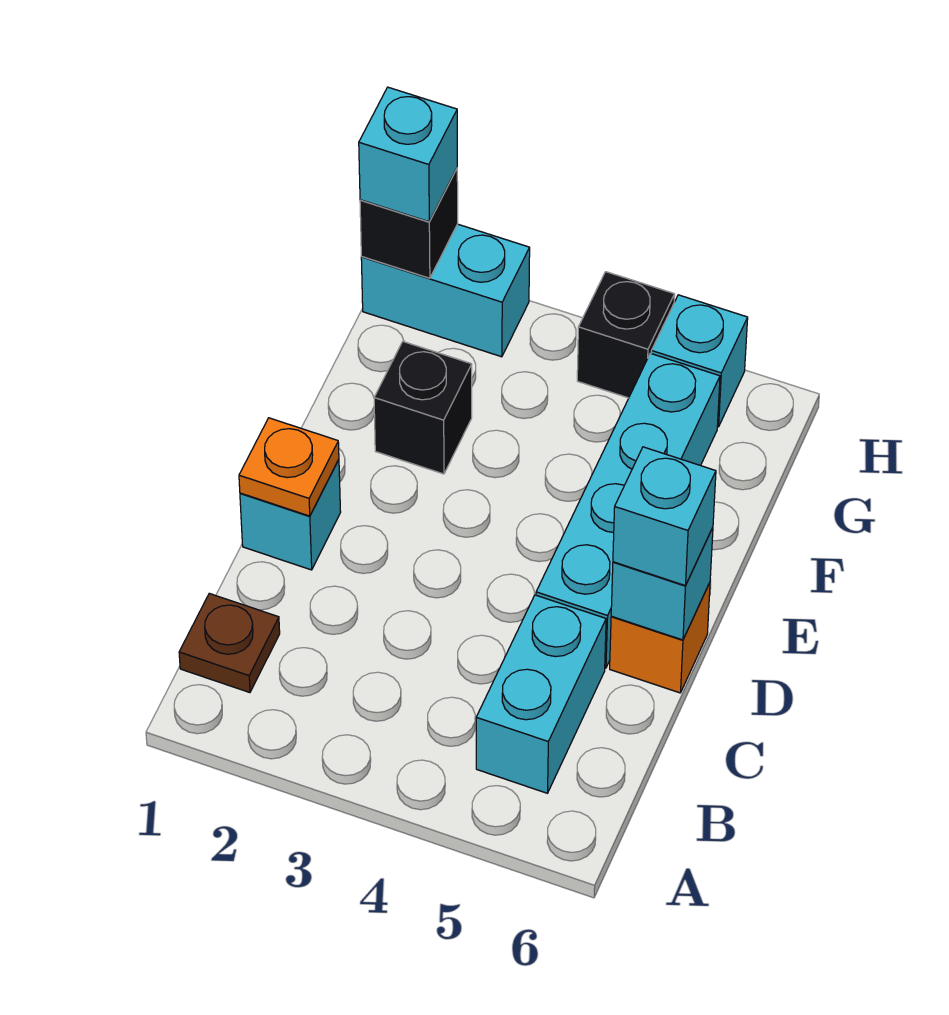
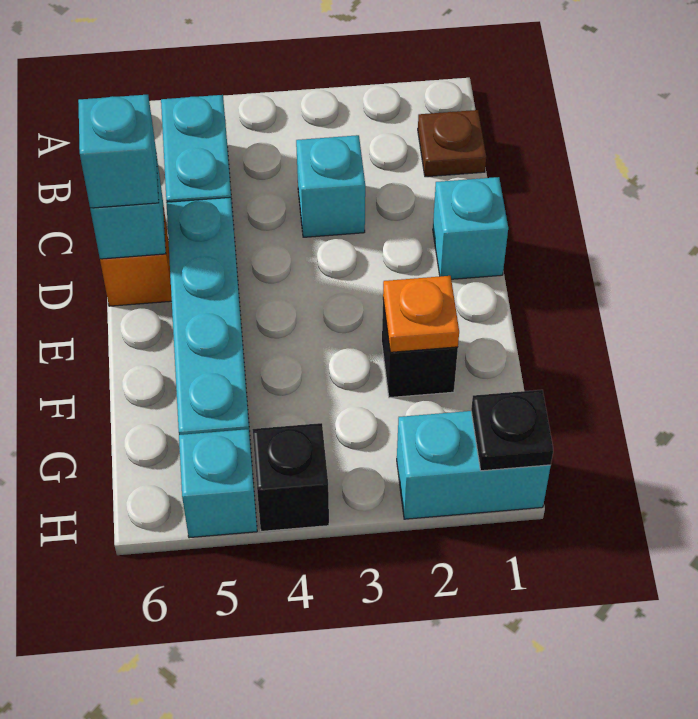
orange plate D1 level 2 -> orange plate F2 level 2
black brick H1 level 2 -> black plate H1 level 2
cyan brick H1 level 3 -> cyan brick C3 level 1

